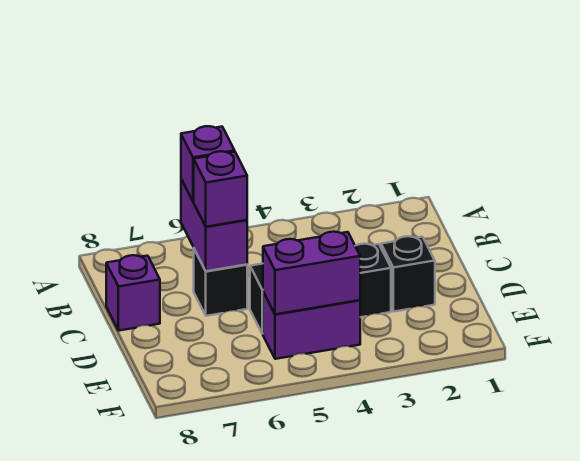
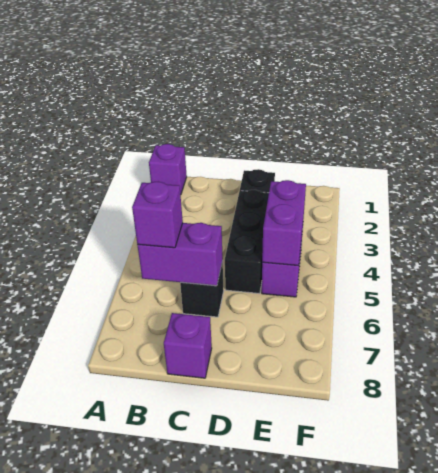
purple brick C6 level 3 -> purple brick A1 level 1

